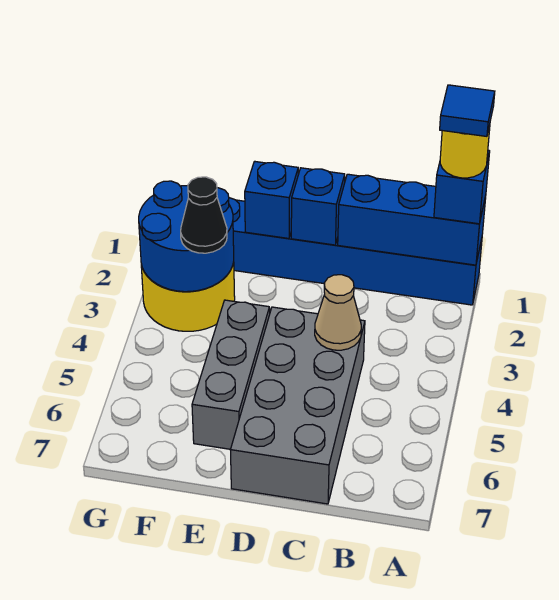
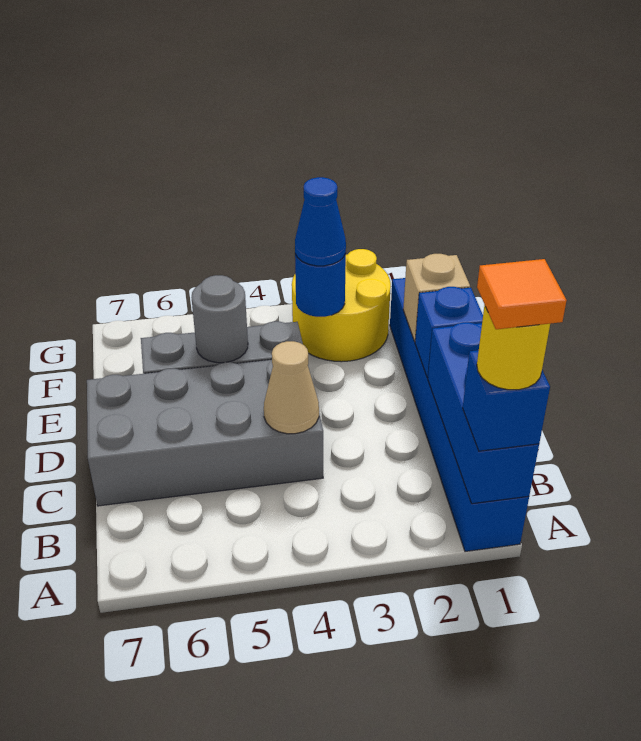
blue tile A1 level 5 -> orange tile A1 level 5
blue brick E1 level 2 -> tan brick E1 level 2
none -> grey round brick E5 level 2
blue round brick F2:G3 level 2 -> blue round brick F3 level 2
black cone F3 level 3 -> blue cone F3 level 3

